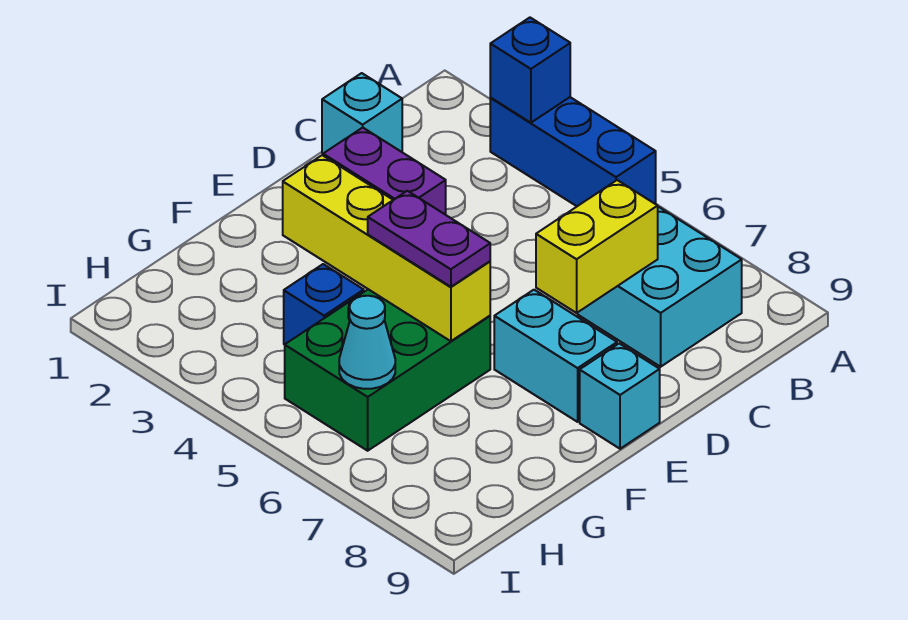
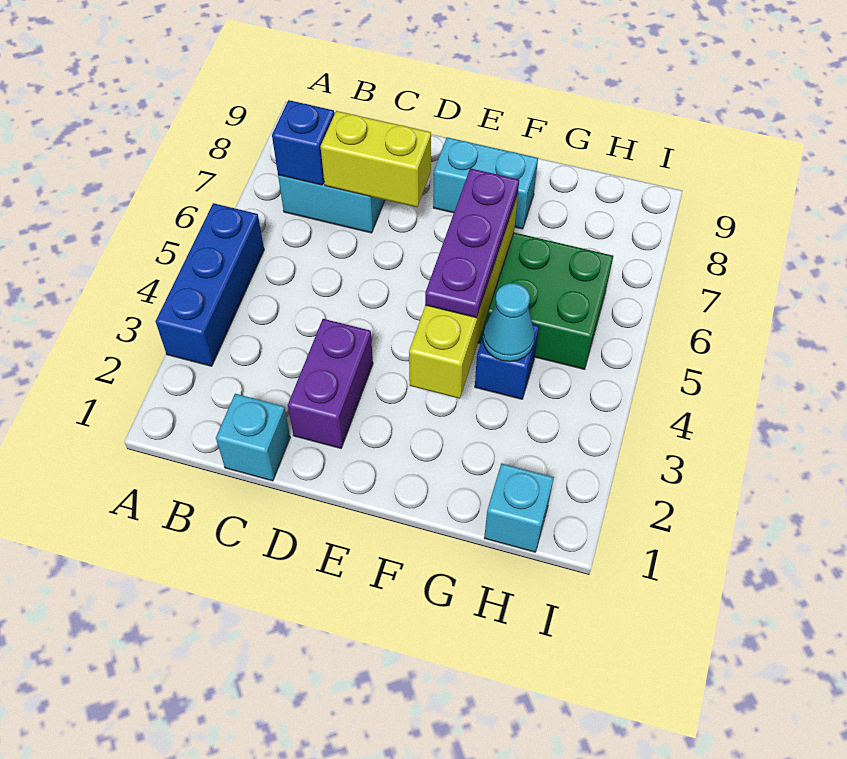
blue brick A3 level 2 -> blue brick B7 level 2
cyan brick E7:E8 level 1 -> cyan brick E8:F8 level 1
cyan brick E9 level 1 -> cyan brick H1 level 1
purple plate F5:F6 level 3 -> purple plate F4:F6 level 3
cyan cone H6 level 2 -> cyan cone G4 level 2

